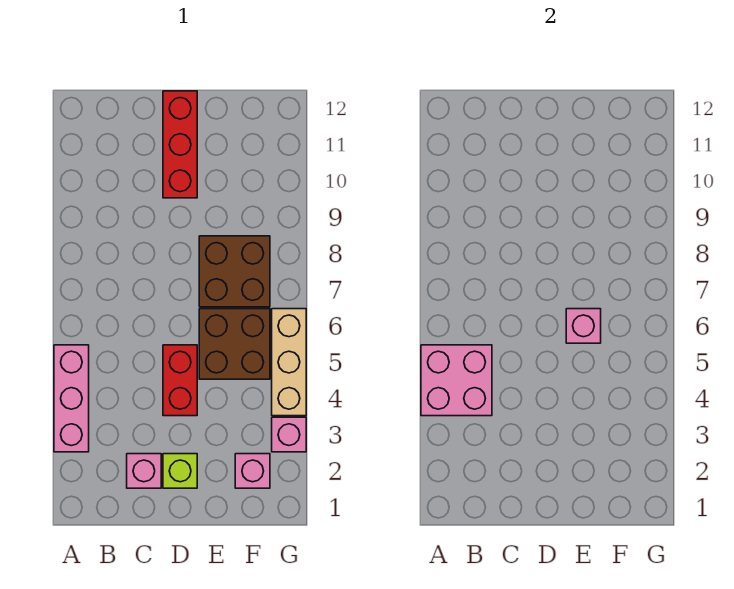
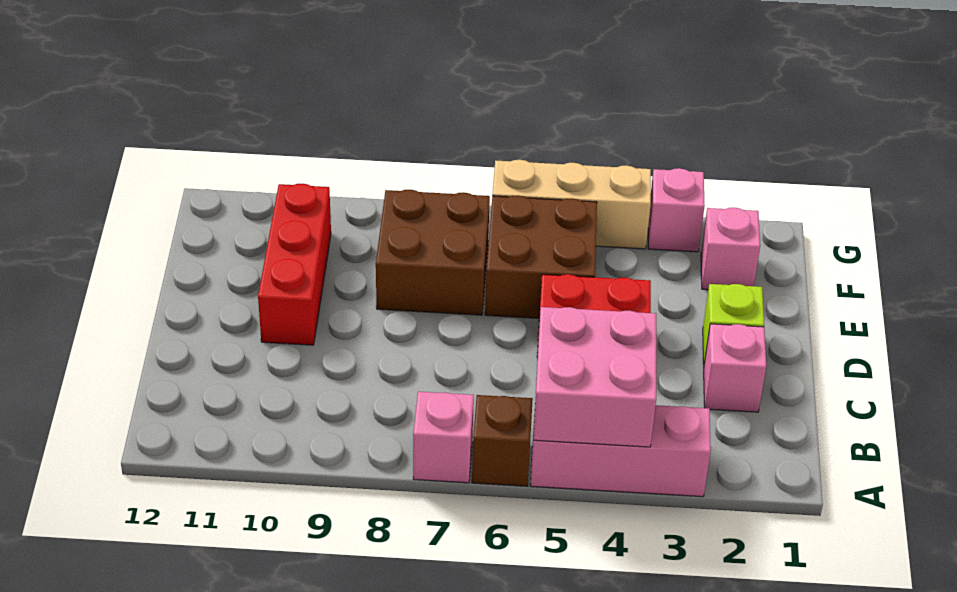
none -> brown brick A6 level 1
red brick D10:D12 level 1 -> red brick D10:F10 level 1
pink brick E6 level 2 -> pink brick A7 level 1

